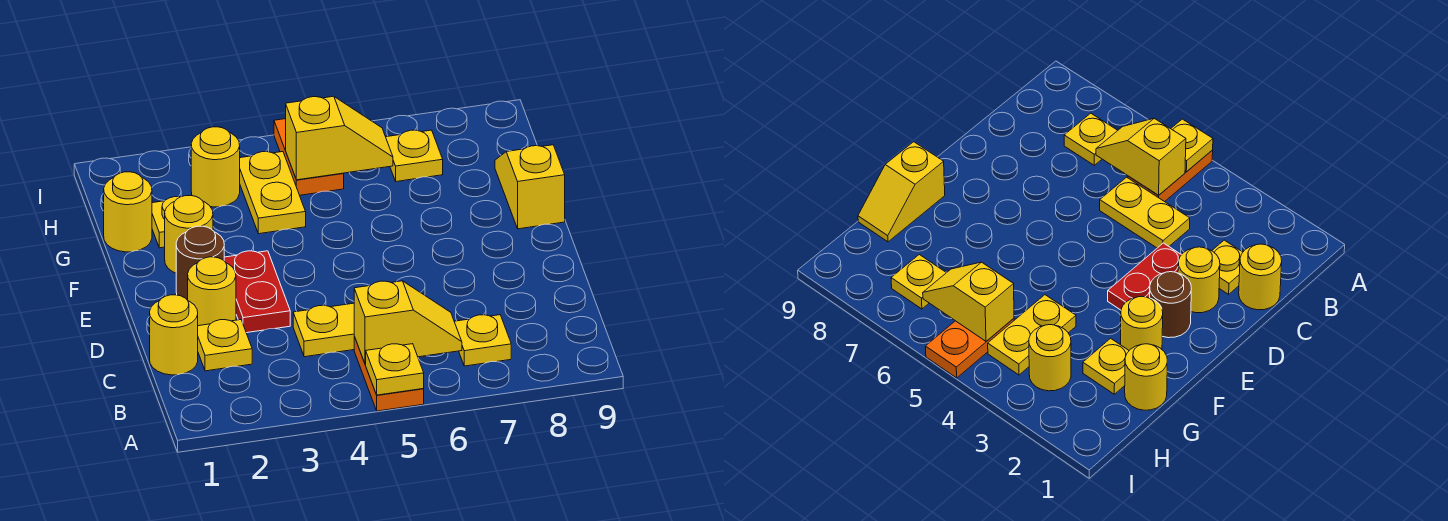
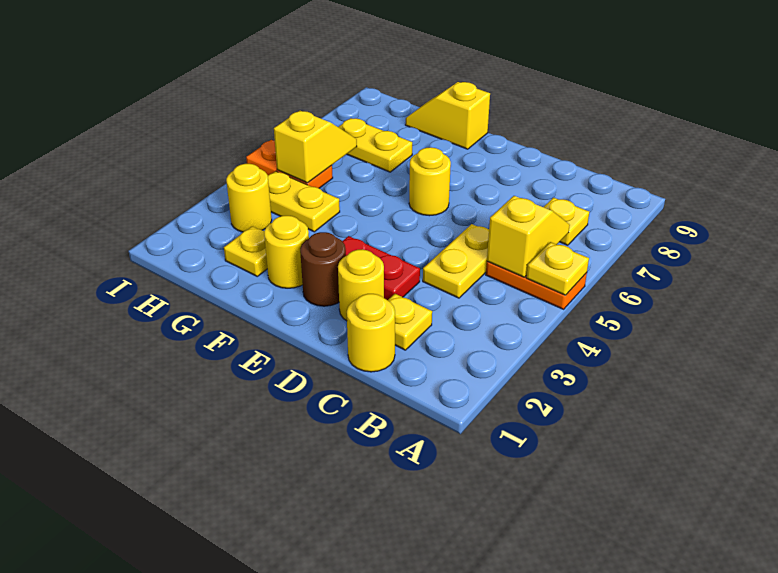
yellow round brick G1 level 1 -> yellow round brick E6 level 1
yellow plate H7 level 1 -> yellow plate G7:H7 level 1

